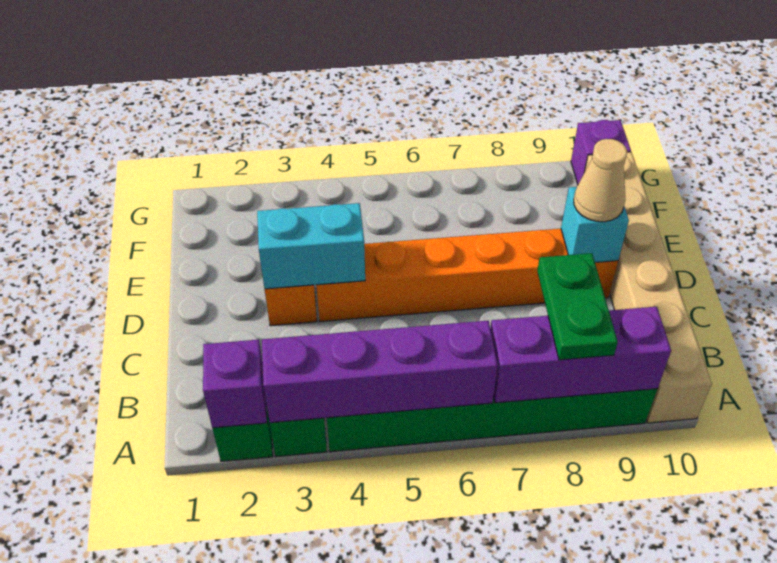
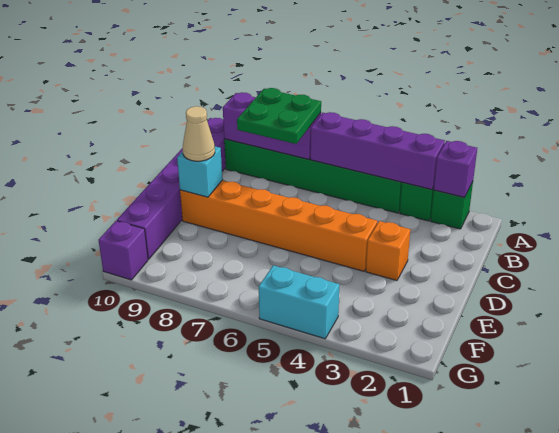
green plate A8:B8 level 3 -> green plate A7:B8 level 3
tan brick A10:F10 level 1 -> purple brick A10:F10 level 1
cyan brick D3:D4 level 2 -> cyan brick G4:G5 level 1

